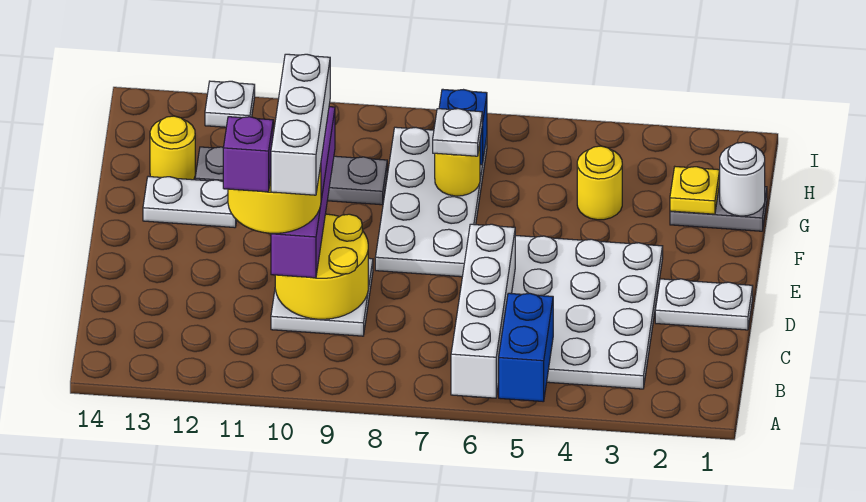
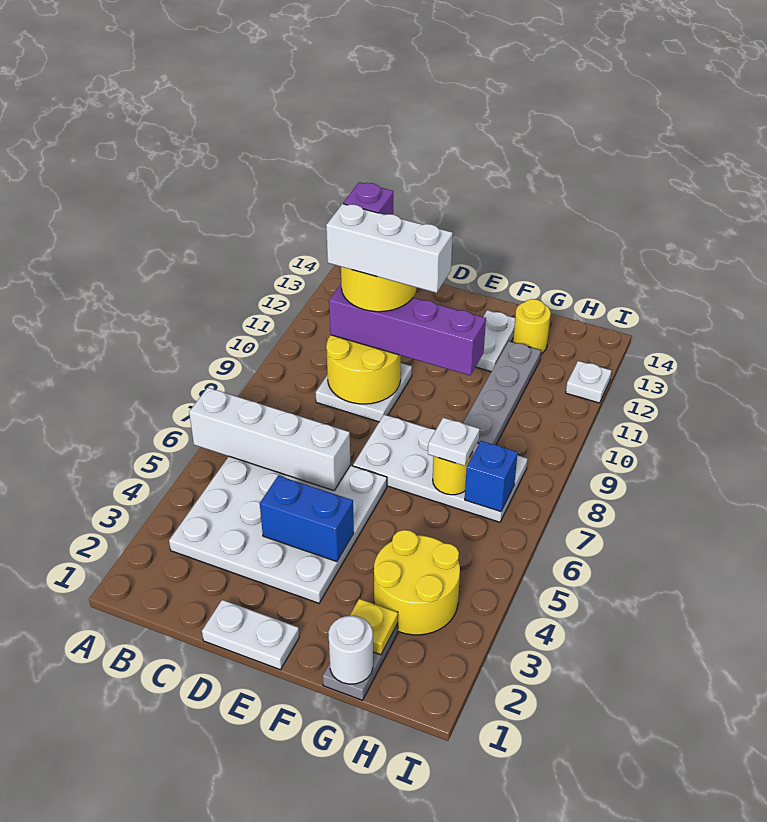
blue brick A5:B5 level 2 -> blue brick D4:E4 level 2
white plate D1:D2 level 1 -> white plate D1:E1 level 1
yellow round brick G4 level 1 -> yellow round brick G3:H4 level 1

